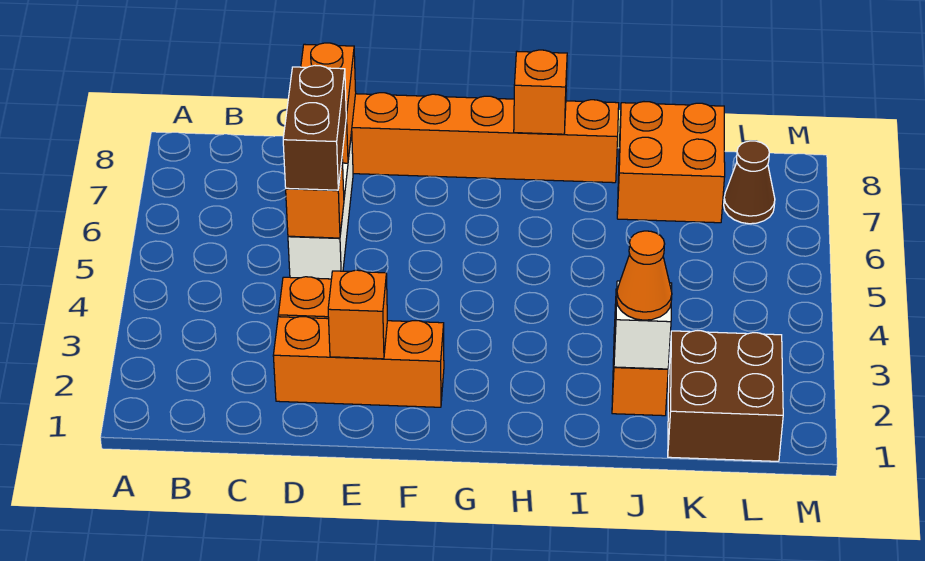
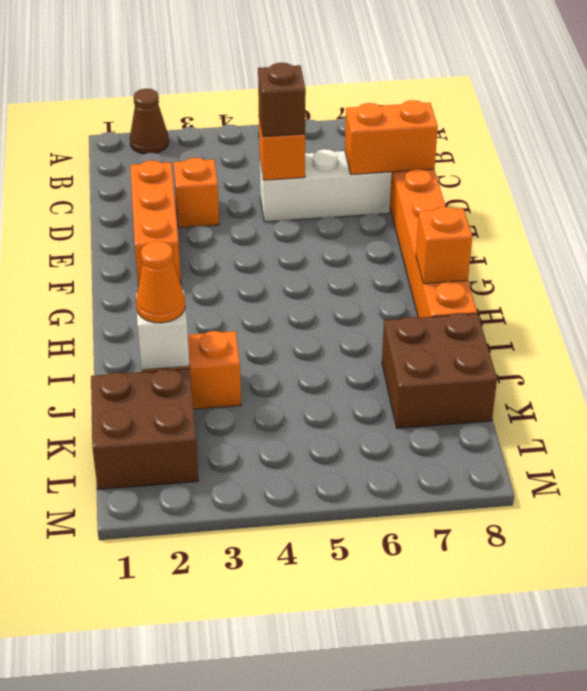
brown brick D5:D6 level 3 -> brown brick D5 level 3
orange brick E2 level 2 -> none
orange brick J7:K8 level 1 -> brown brick J7:K8 level 1
brown cone L7 level 1 -> brown cone A2 level 1

